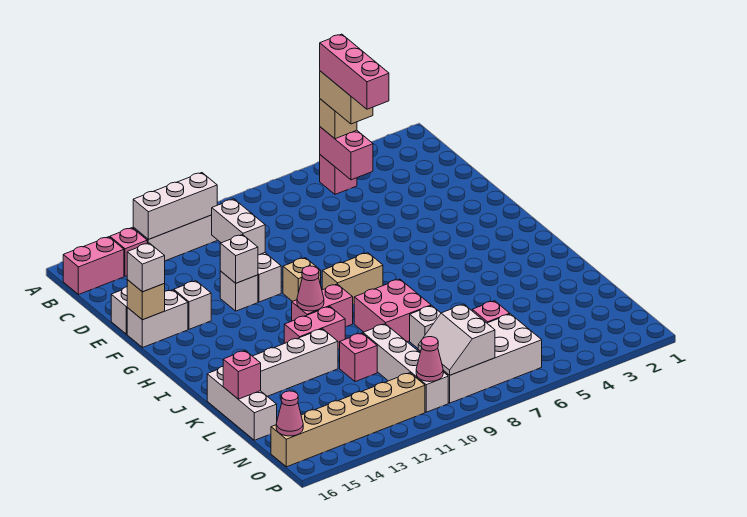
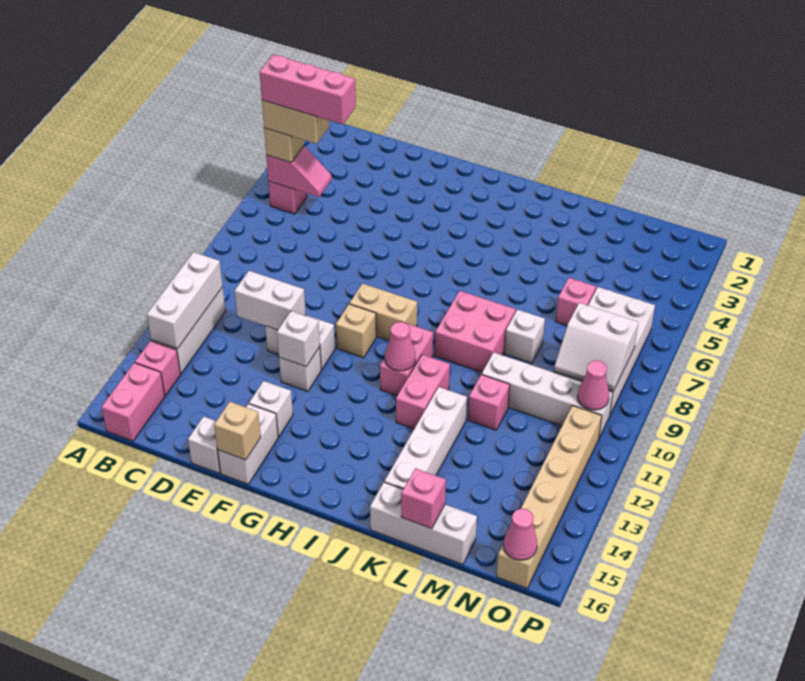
pink brick B5:C5 level 2 -> pink slope B5:C5 level 2 top B
white brick F16 level 3 -> none
tan brick H8:H9 level 1 -> tan brick G9:H9 level 1

